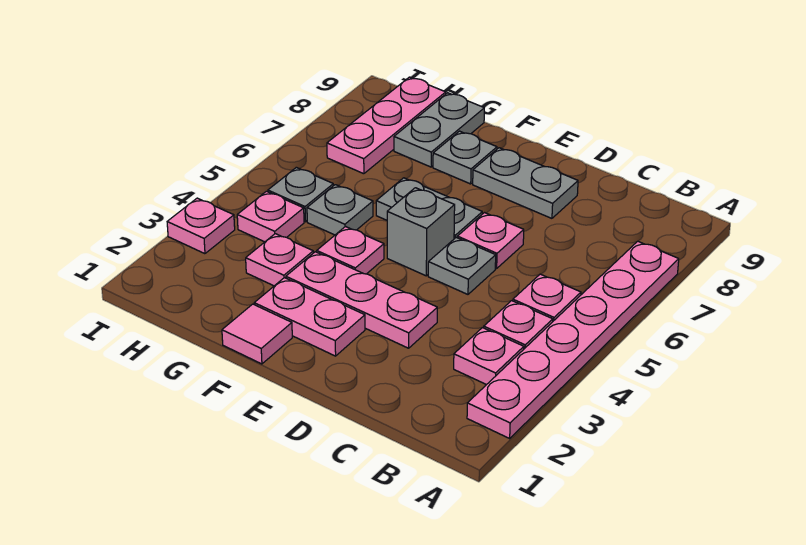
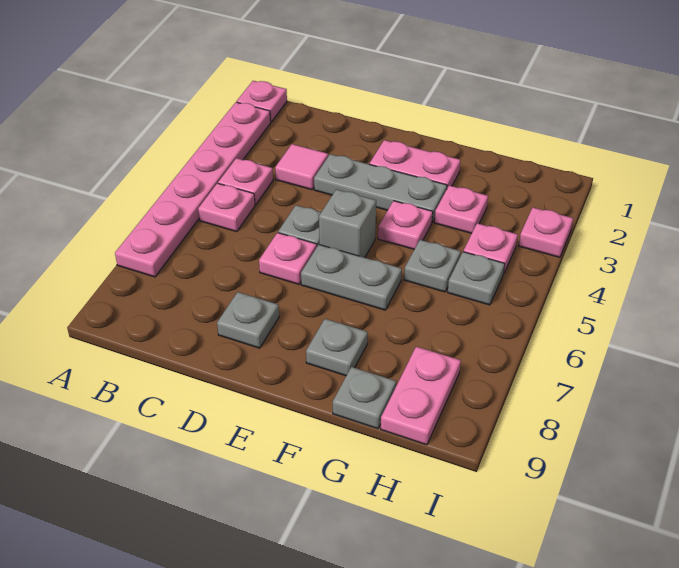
pink plate B3 level 1 -> pink plate A1 level 1
pink plate D3:F3 level 1 -> grey plate D3:F3 level 1
grey plate D8:E8 level 1 -> grey plate D8 level 1
pink tile F1 level 1 -> pink tile C3 level 1
grey plate G8:G9 level 1 -> grey plate G9 level 1
pink plate H7:H9 level 1 -> pink plate H8:H9 level 1

